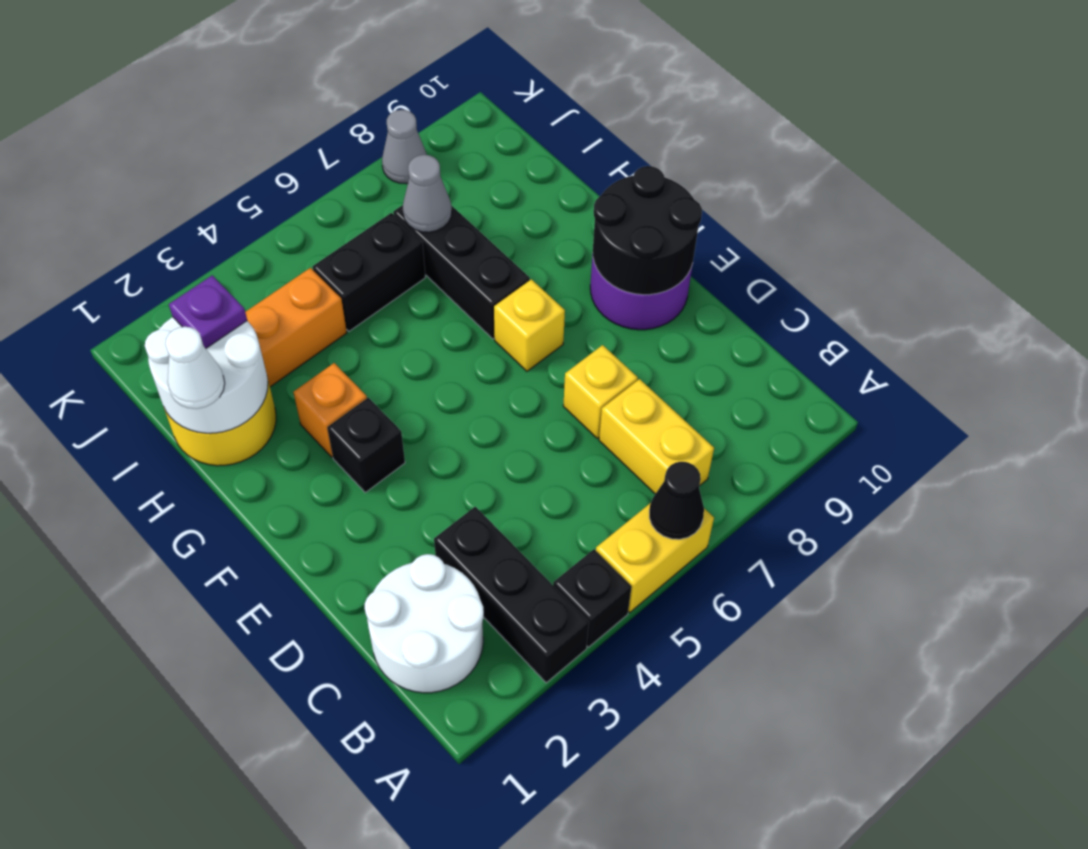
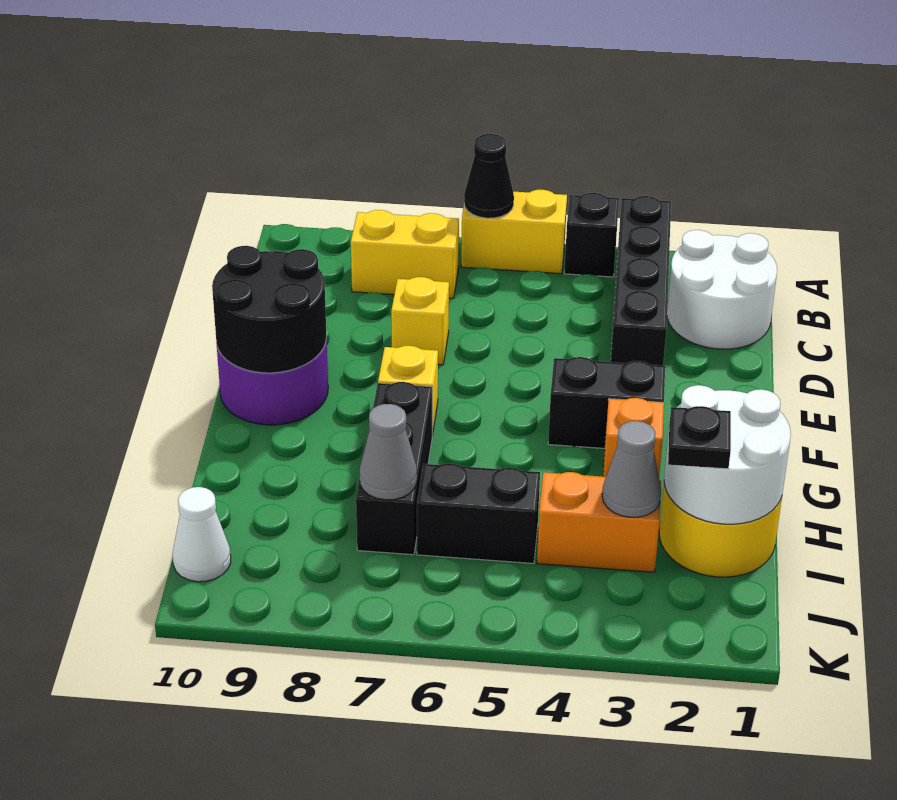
black brick A3:C3 level 1 -> black brick A3:D3 level 1
yellow brick B7:C7 level 1 -> yellow brick B7:B8 level 1
black brick F3 level 1 -> black brick F3:F4 level 1
white cone H1 level 3 -> white cone J10 level 1
purple plate I2 level 3 -> black plate I2 level 3
grey cone K8 level 1 -> grey cone I3 level 2

